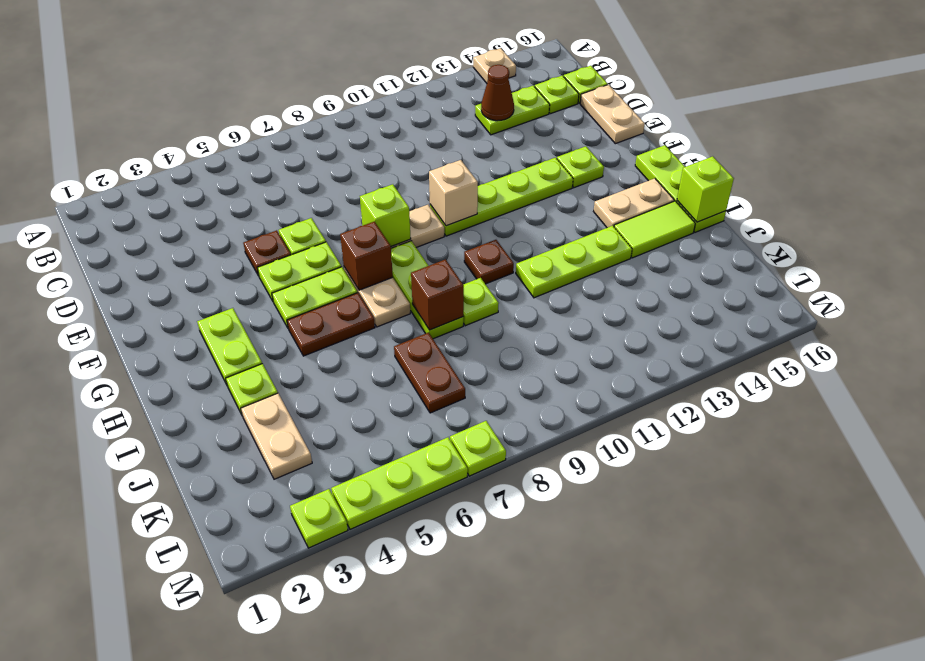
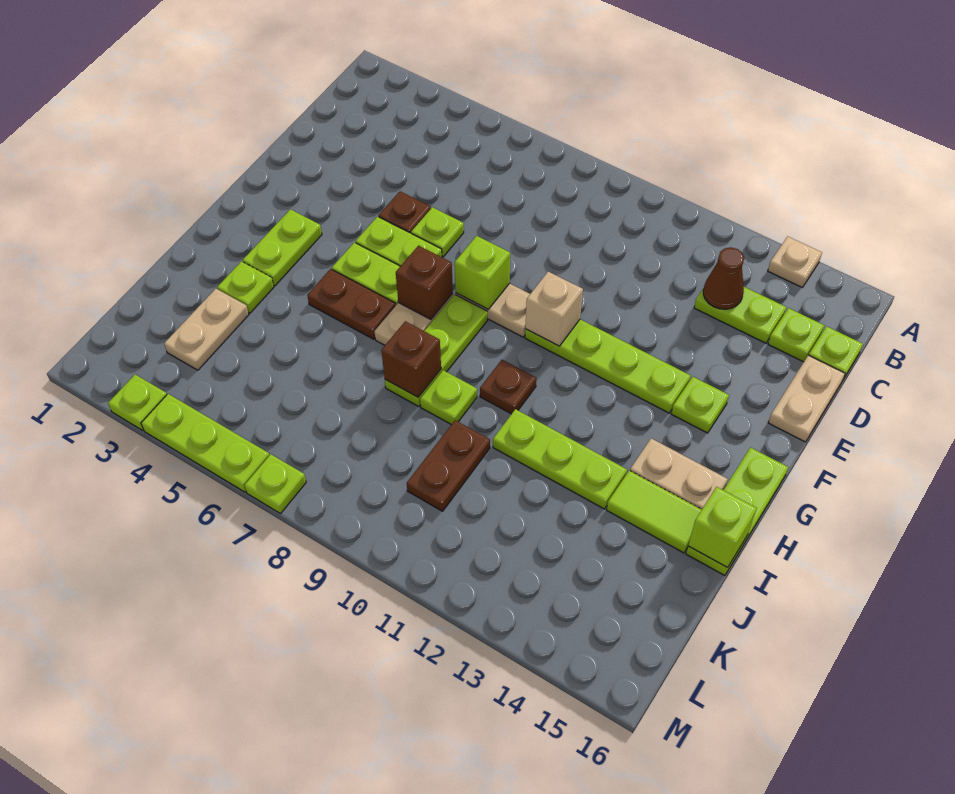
brown plate J7:K7 level 1 -> brown plate J10:K10 level 1

